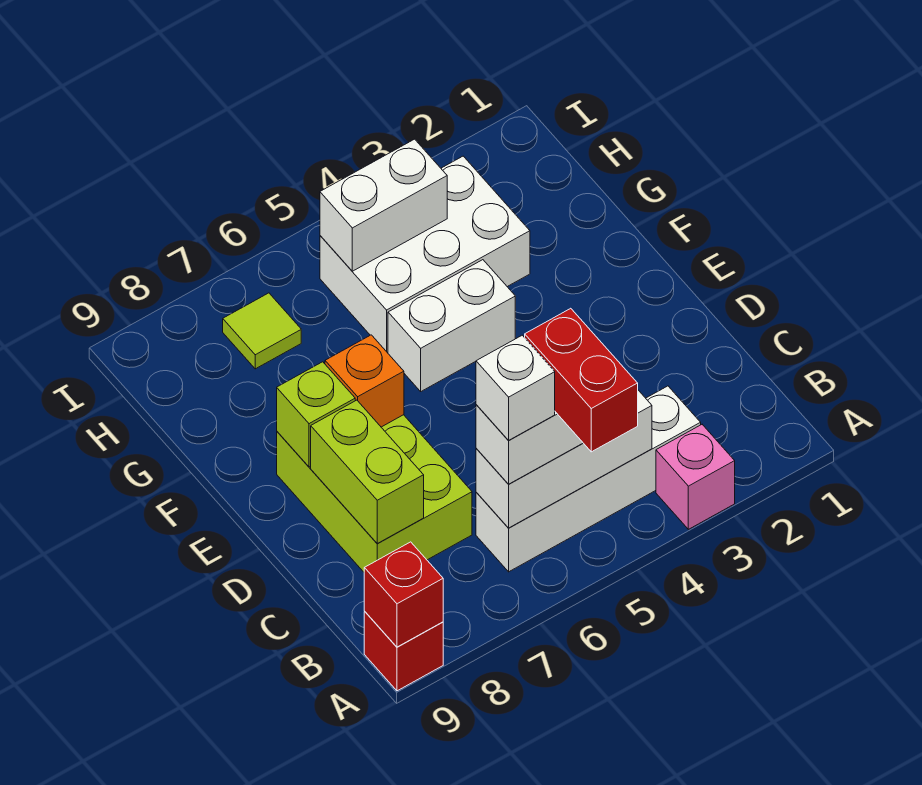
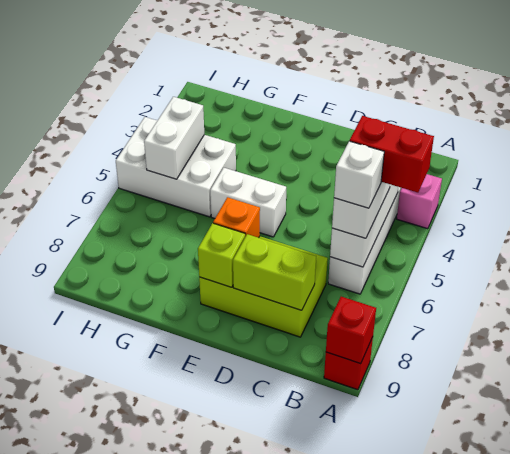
white brick F4:F5 level 1 -> white brick E5:F5 level 1
white brick G3:H5 level 1 -> white brick G4:I5 level 1
lime tile H7 level 1 -> none

